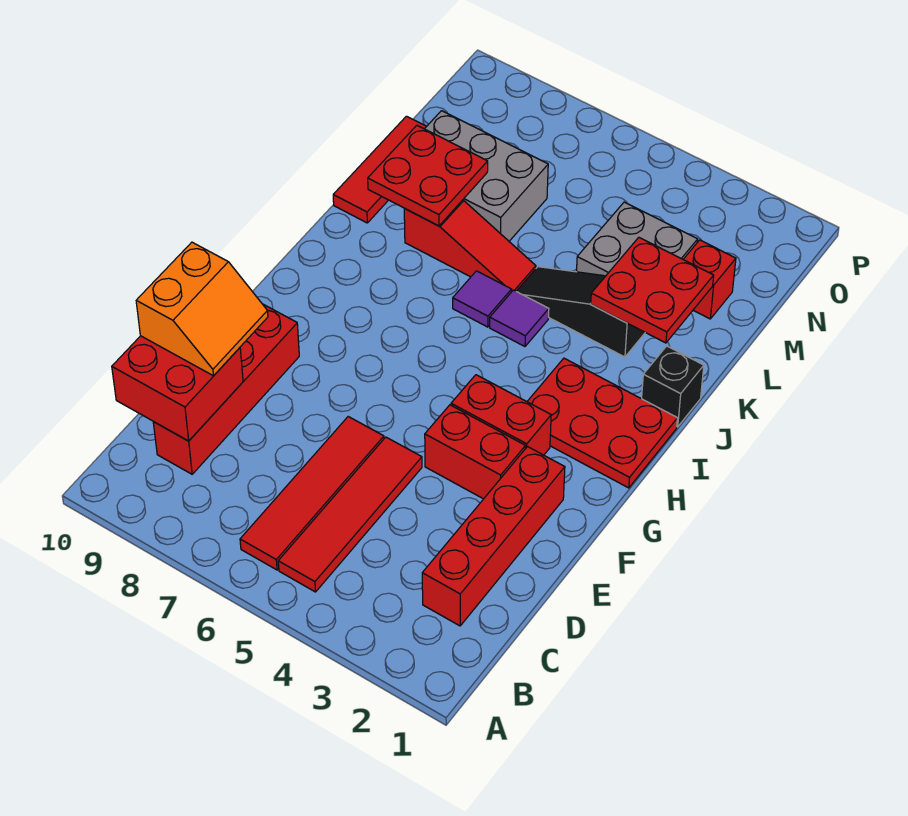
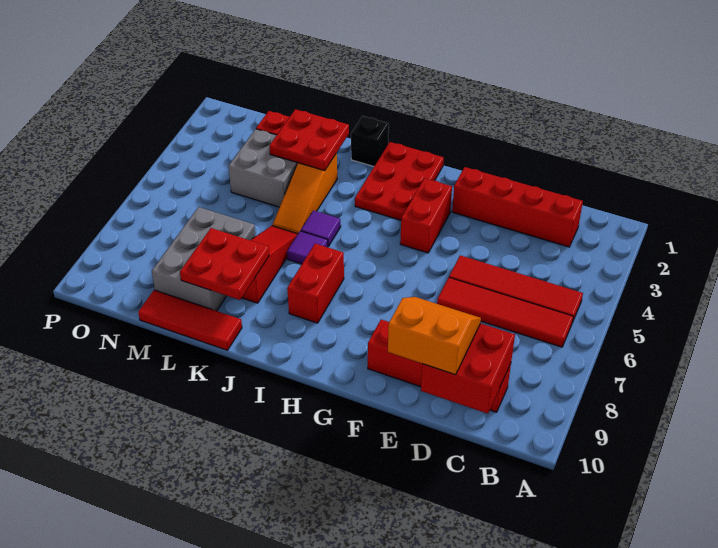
red brick F3:F4 level 1 -> red brick I7:I8 level 1
black slope K3:K5 level 1 top 3 -> orange slope K3:K5 level 1 top 3

